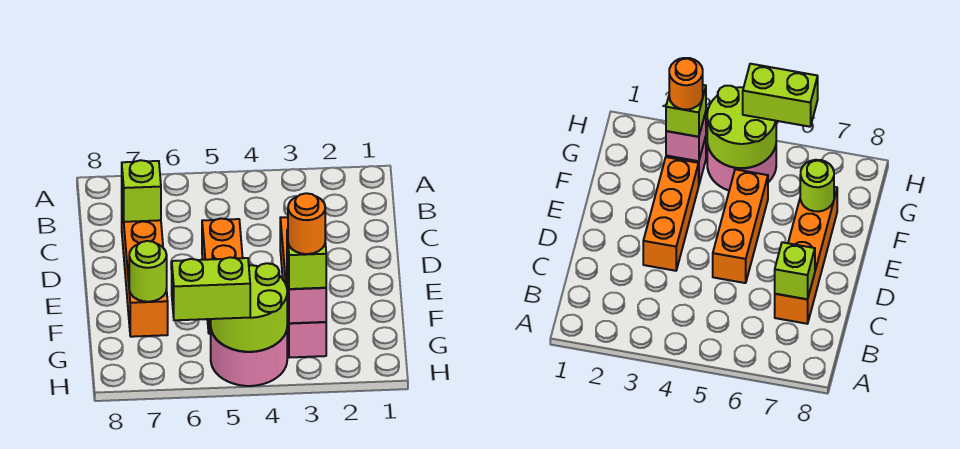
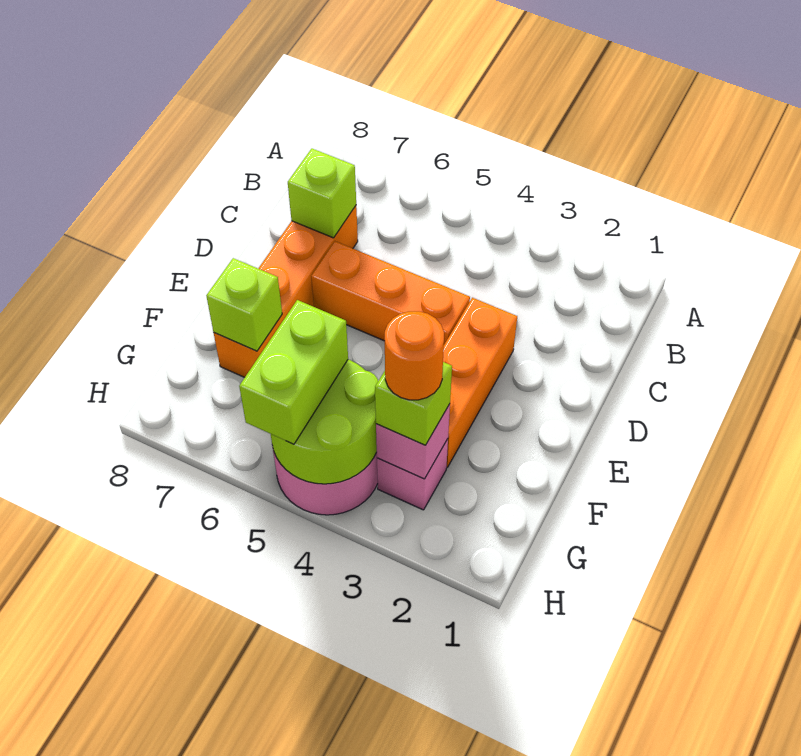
orange brick D5:F5 level 1 -> orange brick D4:D6 level 1
lime round brick F7 level 2 -> lime brick F7 level 2
lime brick H5:H6 level 3 -> lime brick G5:H5 level 3

